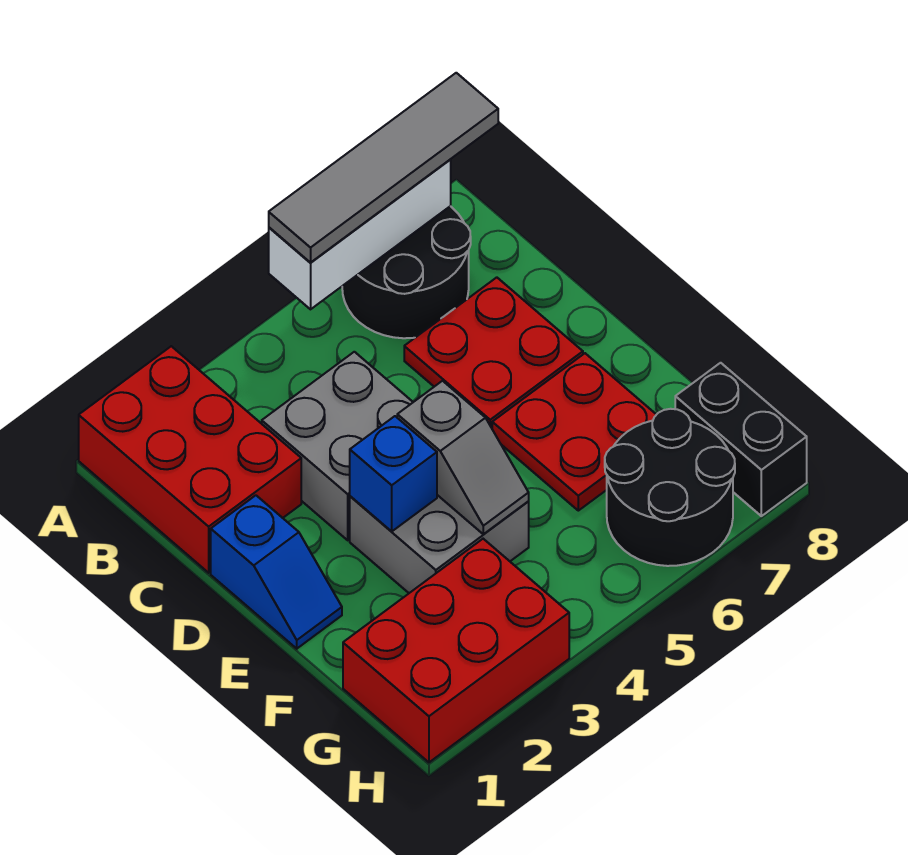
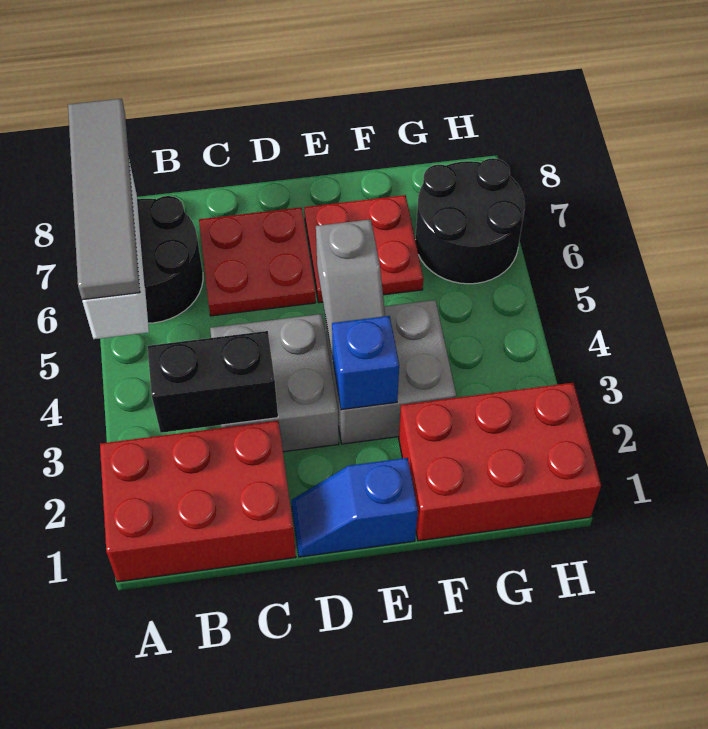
blue slope D1:E1 level 1 top D -> blue slope D1:E1 level 1 top E
grey slope E4:F4 level 2 top E -> grey slope E4:E5 level 2 top 5
red brick G1:H3 level 1 -> red brick F1:H2 level 1
black brick G8:H8 level 1 -> black brick B3:C3 level 2

